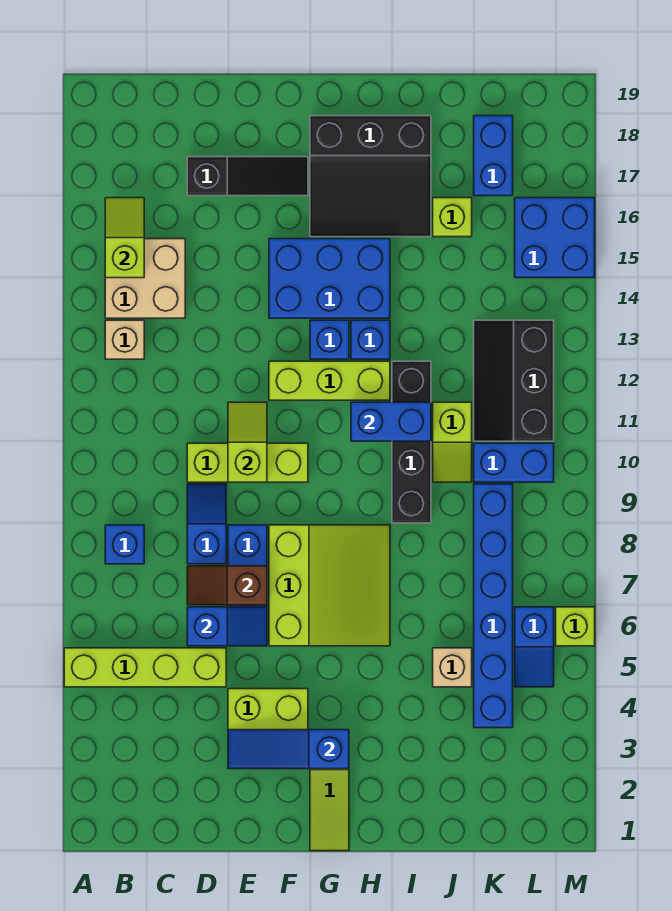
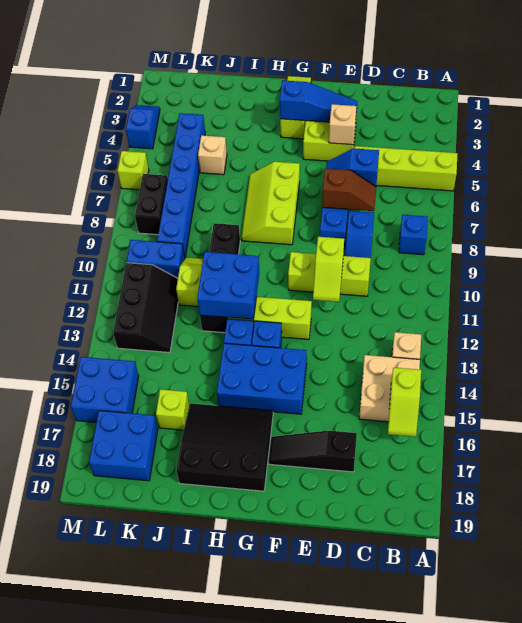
none -> tan brick E4 level 2
lime slope F6:H8 level 1 top F -> lime slope G6:H8 level 1 top G
blue brick H11:I11 level 2 -> blue brick H11:I12 level 2
blue brick K17:K18 level 1 -> blue brick K17:L18 level 1
blue slope L5:L6 level 1 top 6 -> blue slope M3:M4 level 1 top 4
none -> black brick L7:L8 level 1

